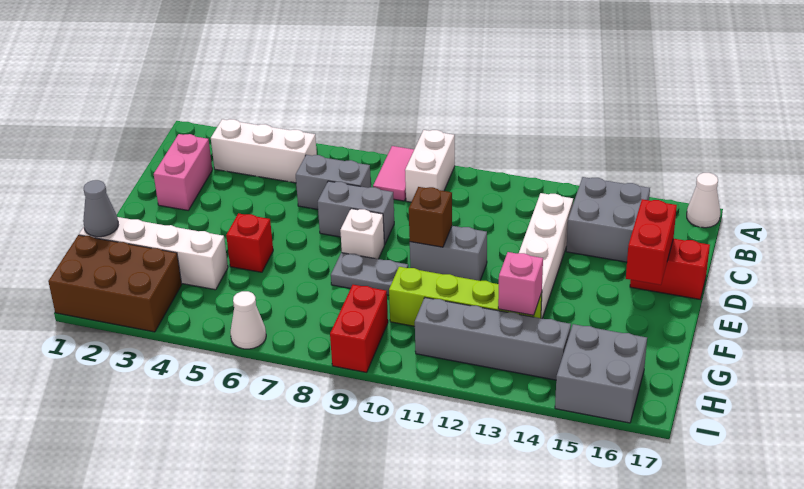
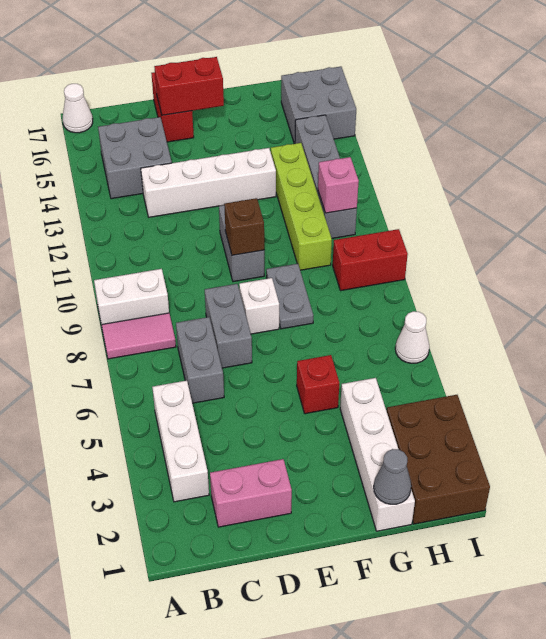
pink brick G13 level 2 -> pink brick H11 level 2

